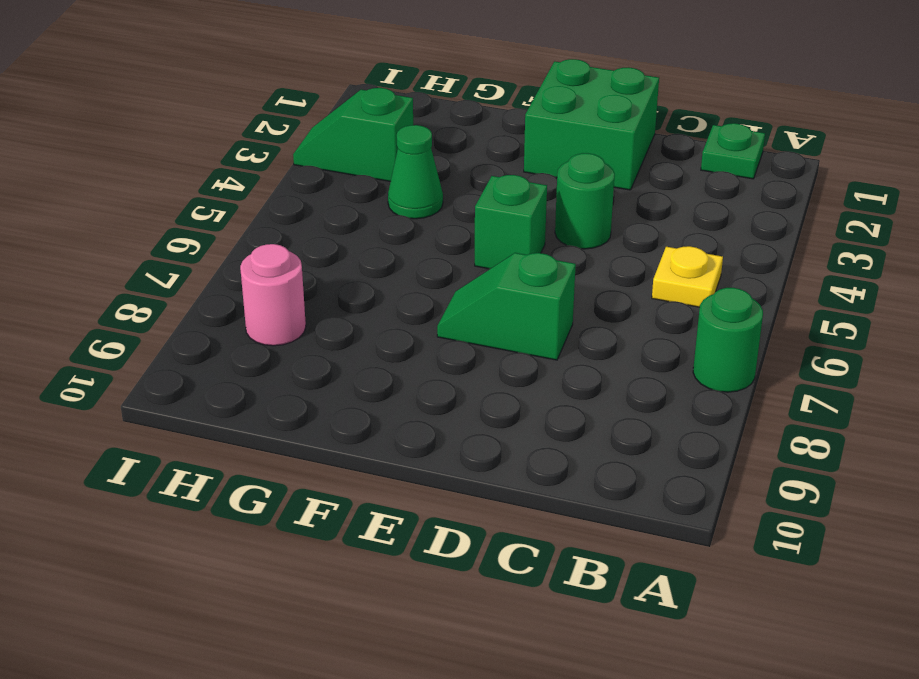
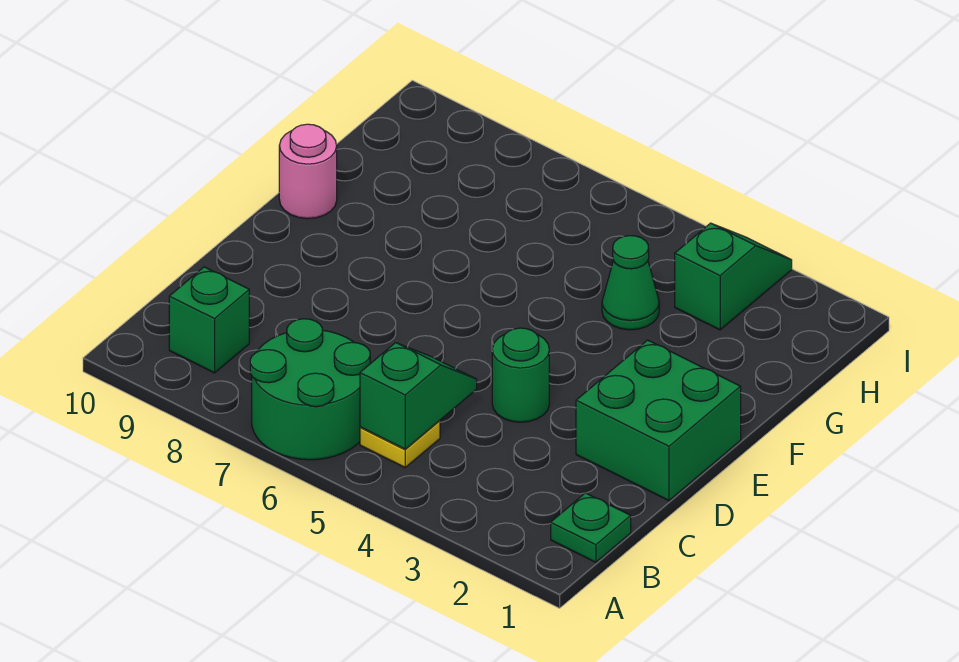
green round brick A7 level 1 -> green round brick A6:B7 level 1
green slope D7:E7 level 1 top D -> green slope B5:C5 level 2 top B
green brick E5 level 1 -> green brick B9 level 1
pink round brick H8 level 1 -> pink round brick F10 level 1

